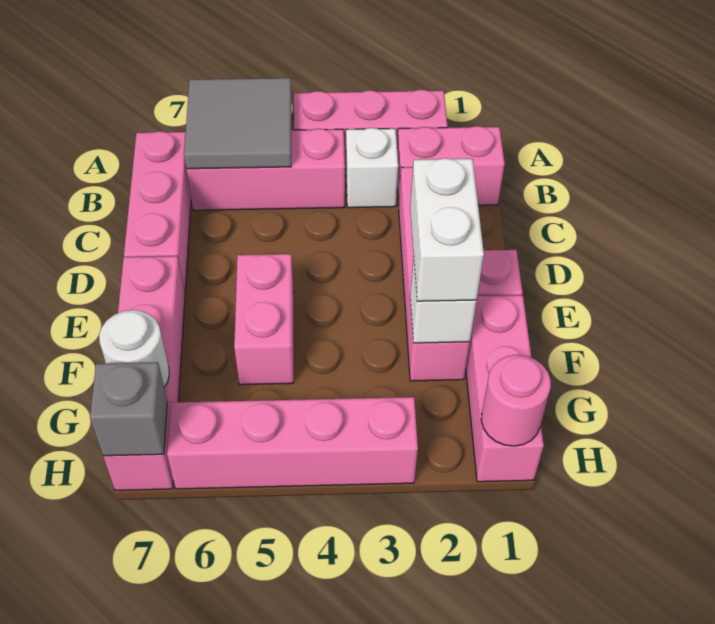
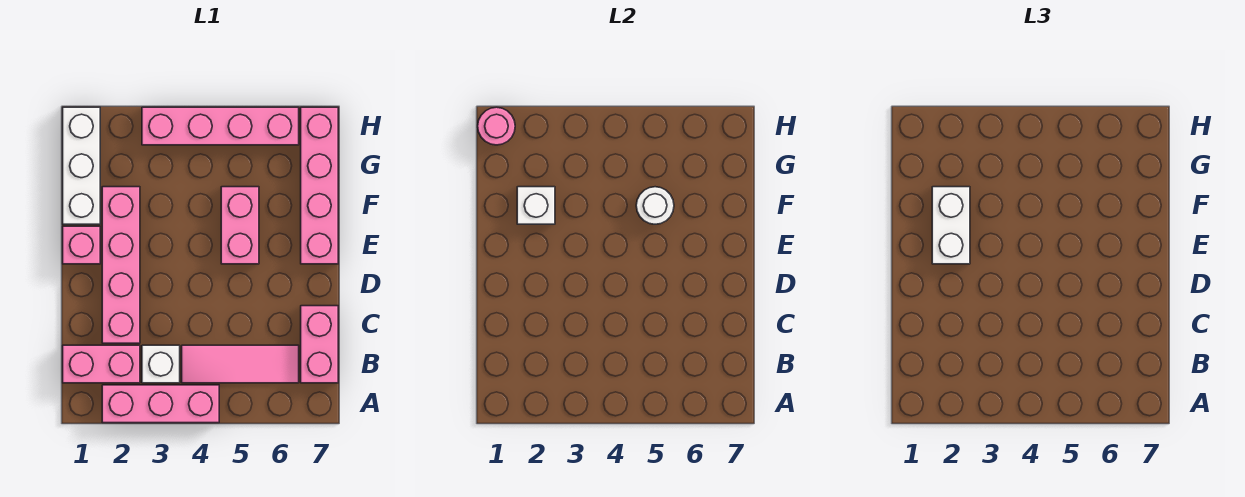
grey tile A5:B6 level 2 -> none
pink brick B4:B6 level 1 -> pink tile B4:B6 level 1
pink brick B7:D7 level 1 -> pink brick B7:C7 level 1
pink brick F1:H1 level 1 -> white brick F1:H1 level 1
white round brick G7 level 2 -> white round brick F5 level 2
grey brick H7 level 2 -> none

